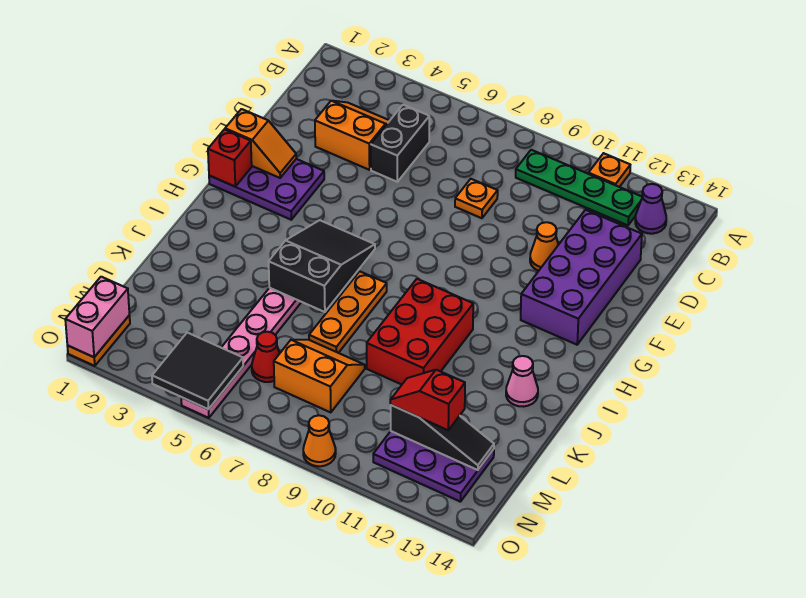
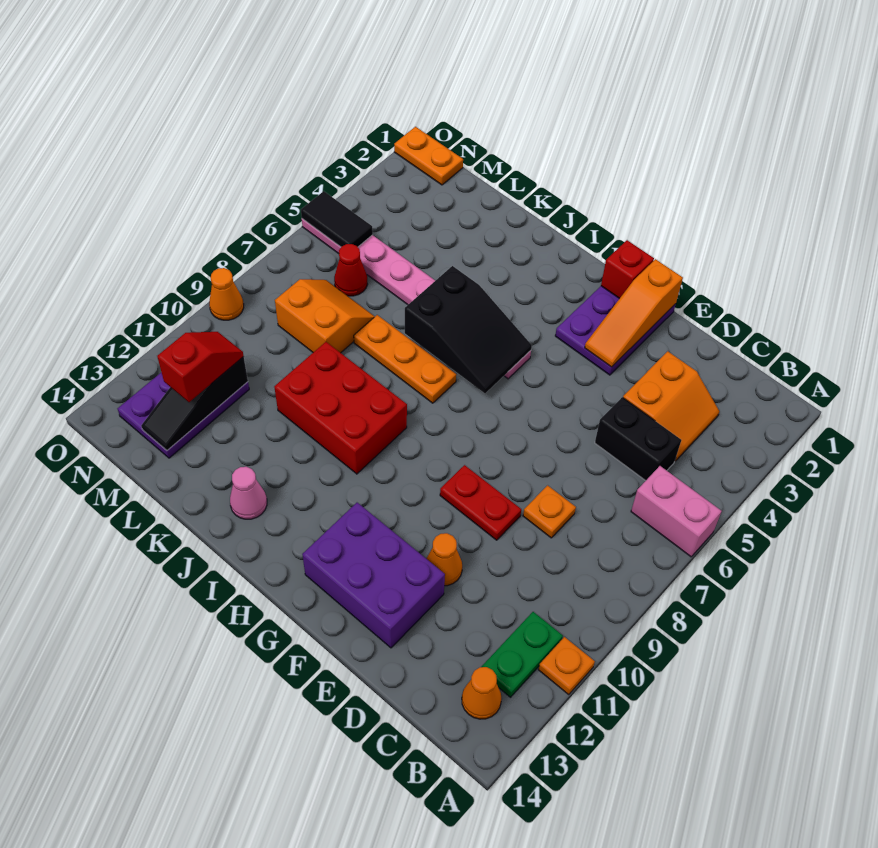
green plate B9:B12 level 1 -> green plate B11:B12 level 1
purple cone B13 level 1 -> orange cone B13 level 1
purple brick D12:G13 level 1 -> purple brick E12:G13 level 1
none -> red plate E9:F9 level 1
orange slope F1:F2 level 2 top 1 -> orange slope F1:F3 level 2 top 1
orange slope L7:M8 level 1 top M -> orange slope L7:M8 level 1 top 8
pink brick N1:O1 level 2 -> pink brick A6:B6 level 1
black tile N4:O5 level 2 -> black tile N5:O5 level 2

